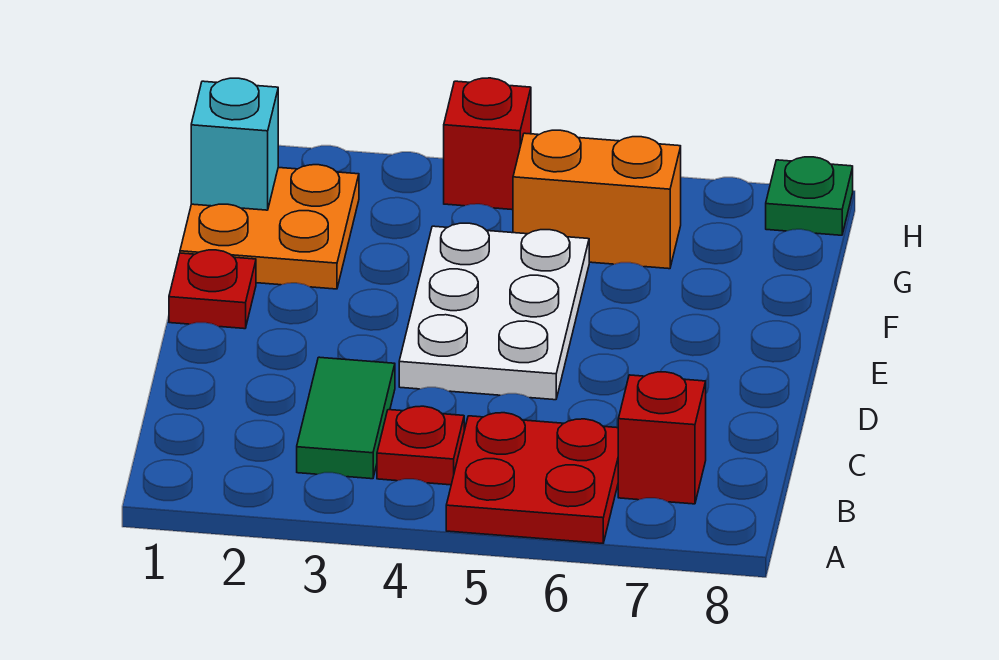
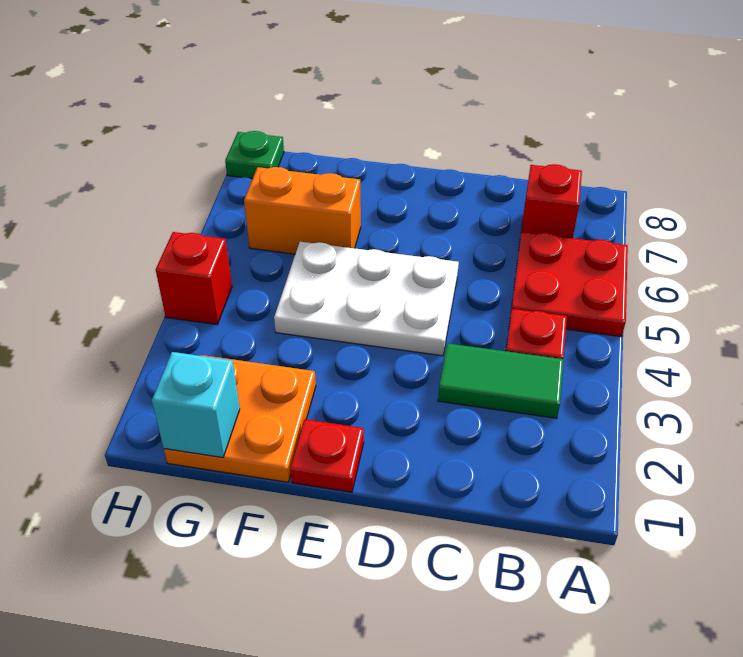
orange brick G5:G6 level 1 -> orange brick F6:G6 level 1

